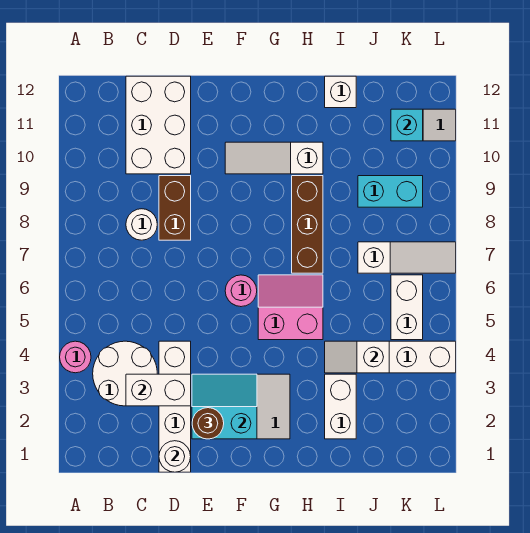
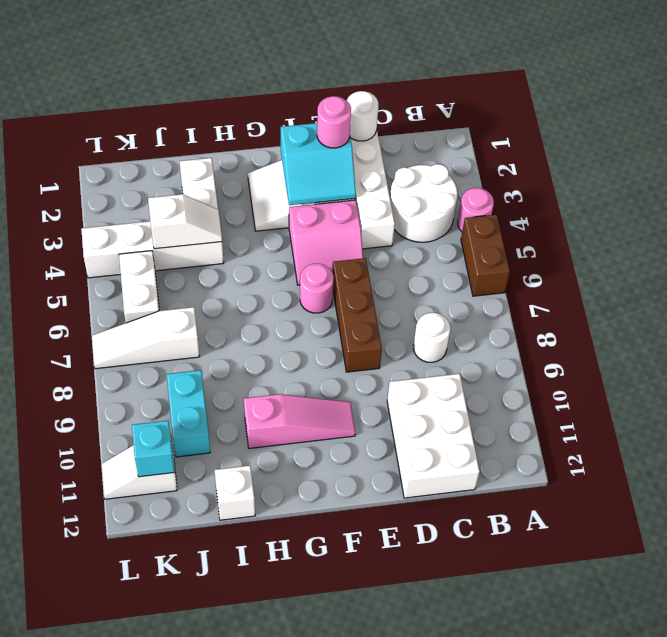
white brick C3:D3 level 2 -> none
brown brick D8:D9 level 1 -> brown brick A5:A6 level 1
brown round brick E2 level 3 -> pink round brick E2 level 3
white slope F10:H10 level 1 top H -> pink slope F10:H10 level 1 top H
pink slope G5:H6 level 1 top 5 -> pink slope E4:F5 level 1 top 4
brown brick H7:H9 level 1 -> brown brick E6:E8 level 1
cyan brick J9:K9 level 1 -> cyan brick J9:J10 level 1

